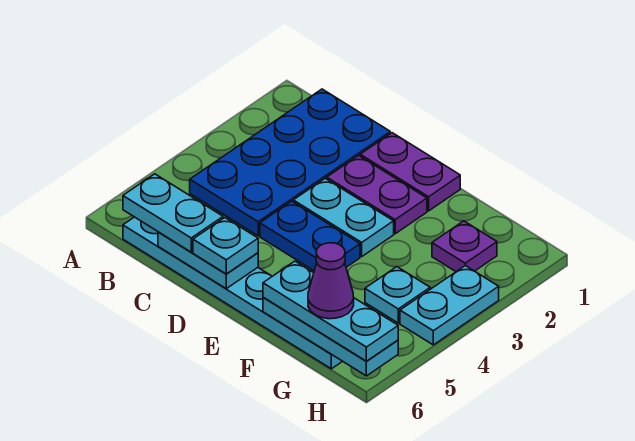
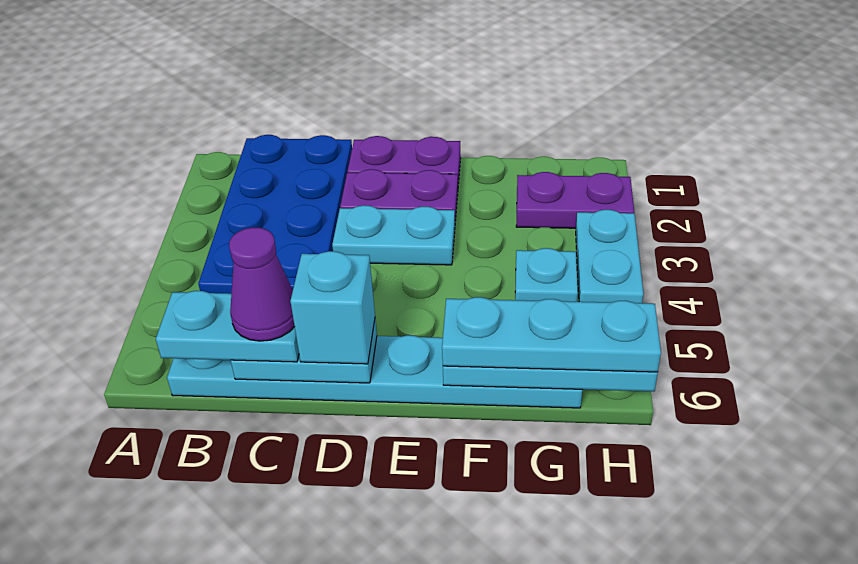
blue plate D4:E4 level 1 -> none
cyan plate D6 level 3 -> cyan brick D6 level 3
purple plate G2 level 1 -> purple plate G2:H2 level 1
purple cone G6 level 4 -> purple cone C6 level 4

